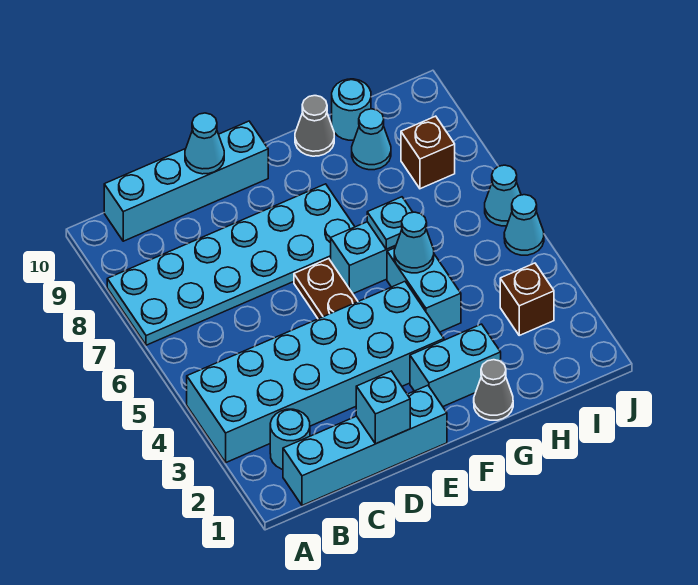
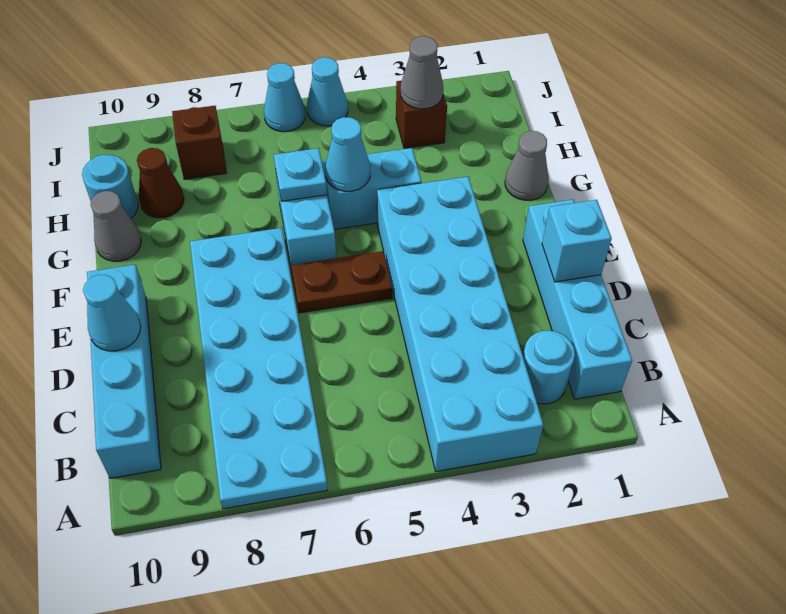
cyan brick F2:G2 level 1 -> none
cyan cone H9 level 1 -> brown cone H9 level 1
none -> grey cone I3 level 2

